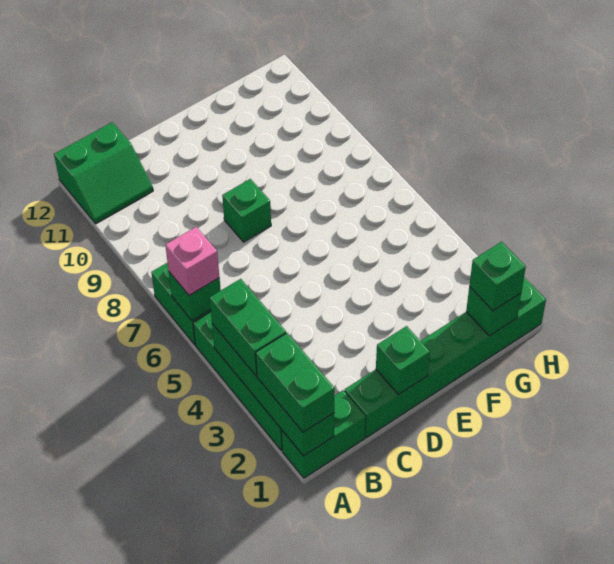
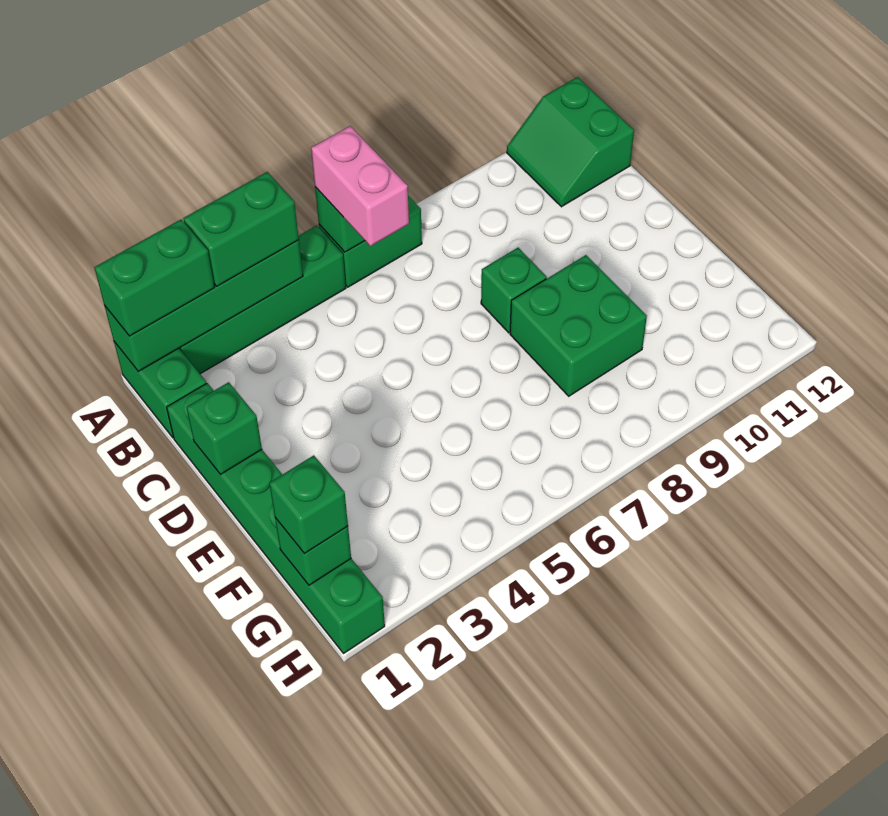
pink brick A6 level 3 -> pink brick A6:B6 level 3
none -> green brick E8:F9 level 1

